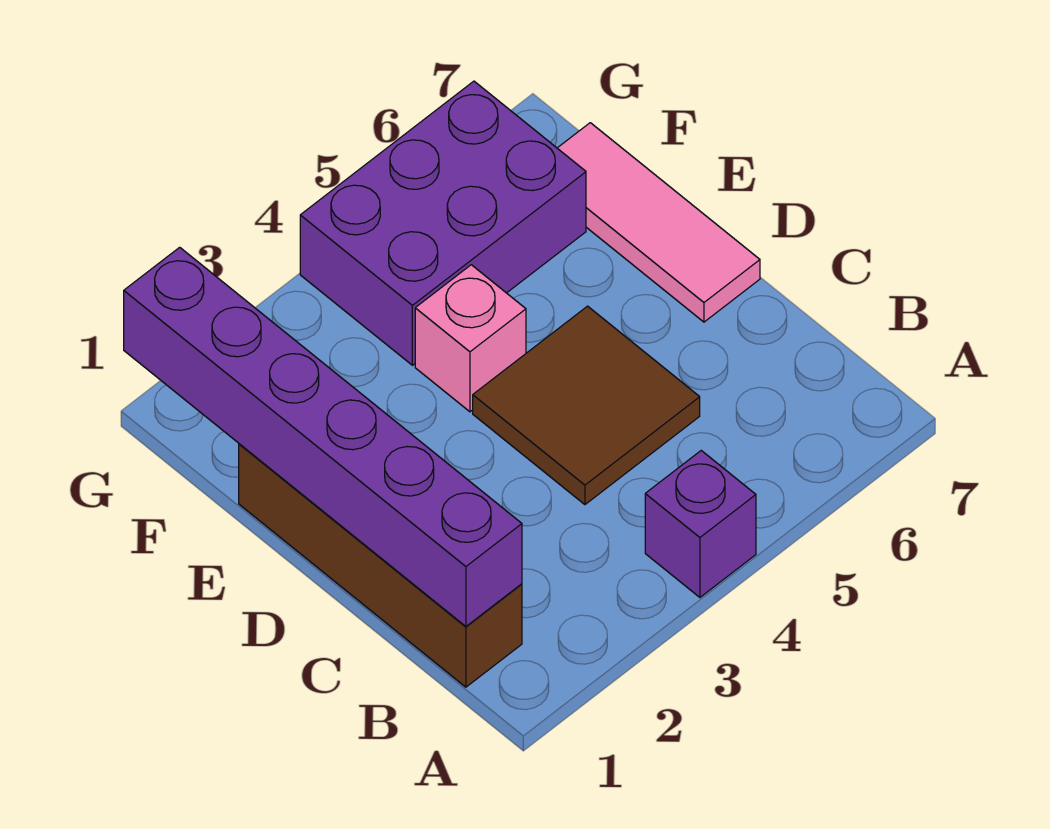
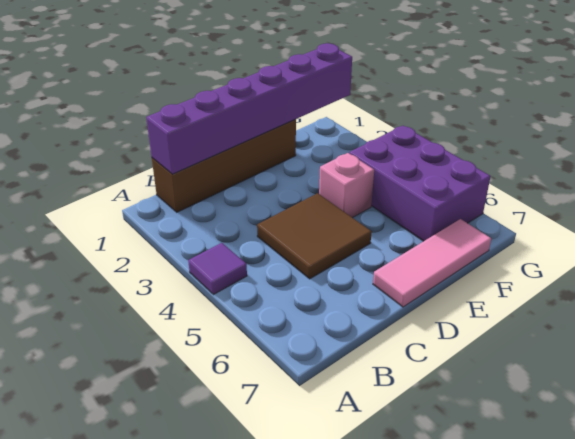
purple brick A4 level 1 -> purple tile A4 level 1

